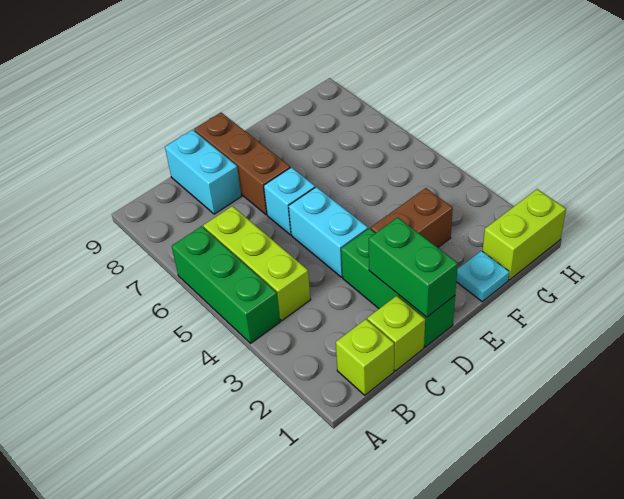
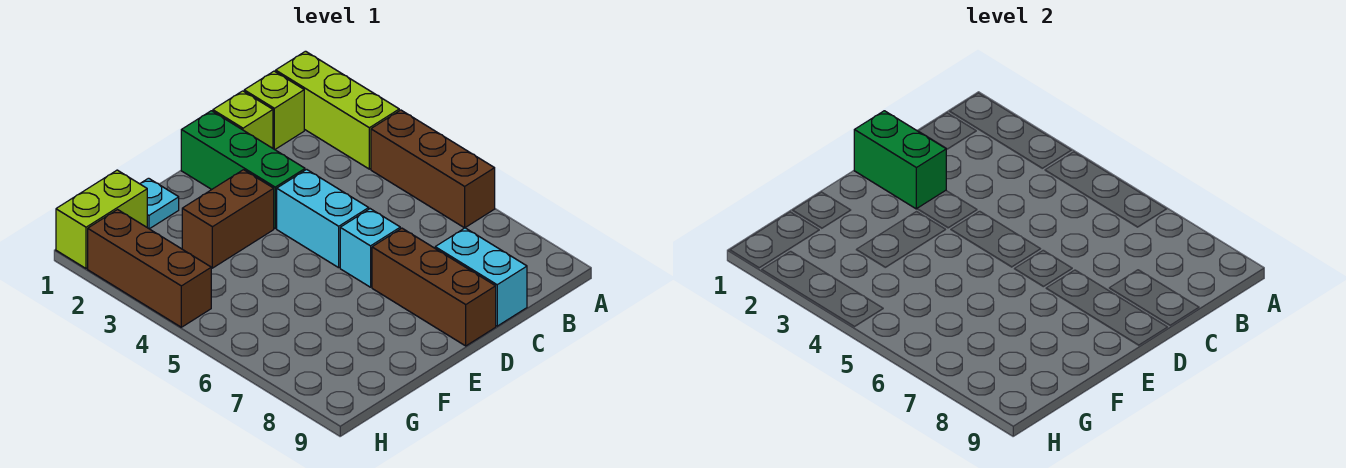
green brick A4:A6 level 1 -> brown brick A4:A6 level 1
lime brick B4:B6 level 1 -> lime brick A1:A3 level 1
none -> brown brick H2:H4 level 1

